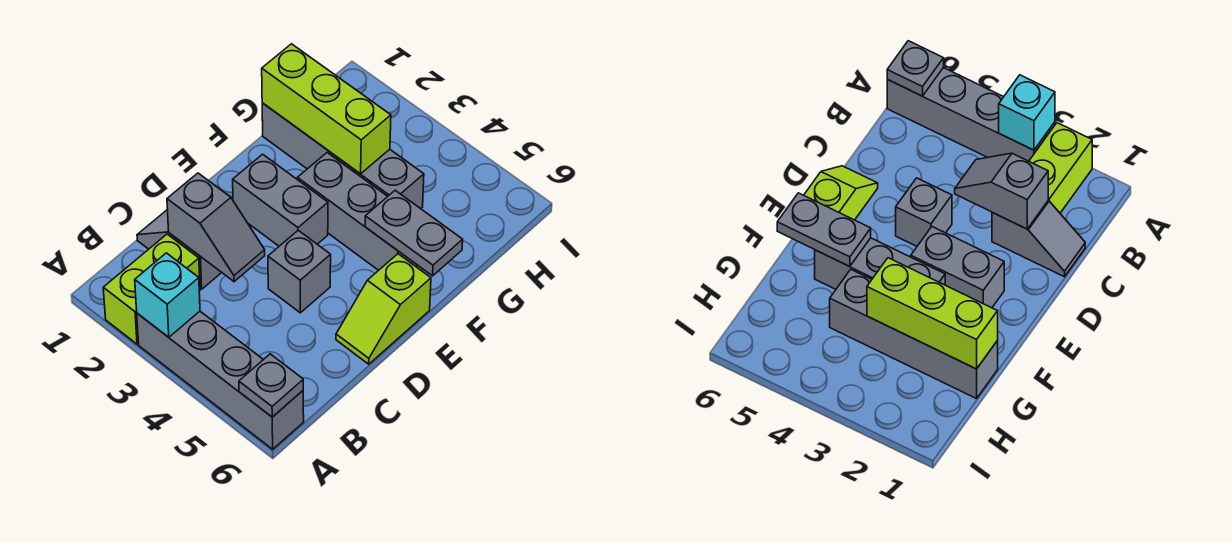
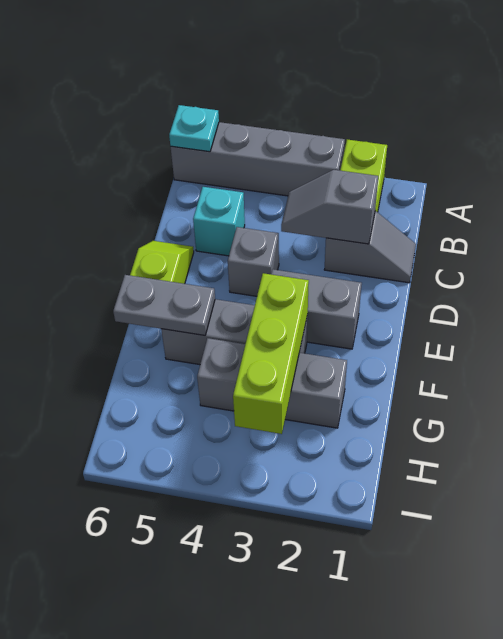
cyan brick A3 level 2 -> cyan brick C5 level 1
grey plate A6 level 2 -> cyan plate A6 level 2
grey brick G1:G4 level 1 -> grey brick G2:G4 level 1
lime brick G1:G3 level 2 -> lime brick F3:H3 level 2

